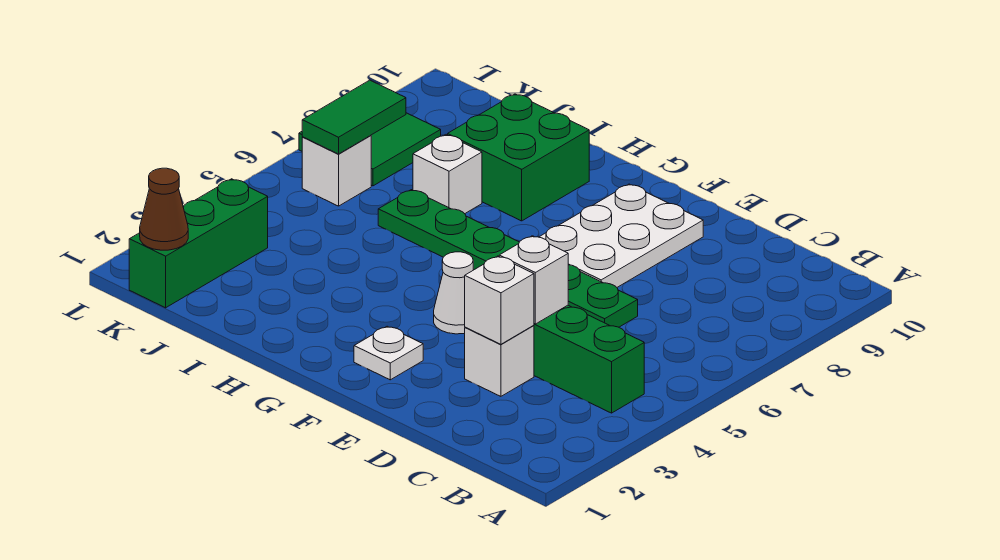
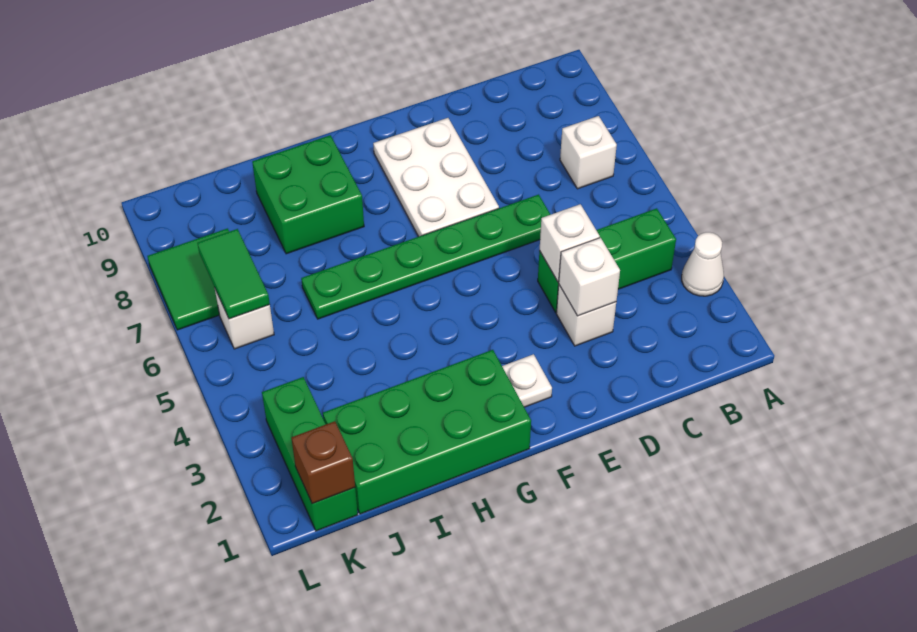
white cone F4 level 1 -> white cone A3 level 1
none -> green brick G1:J2 level 1
white brick I7 level 1 -> white brick B7 level 1
brown cone K1 level 2 -> brown brick K1 level 2

